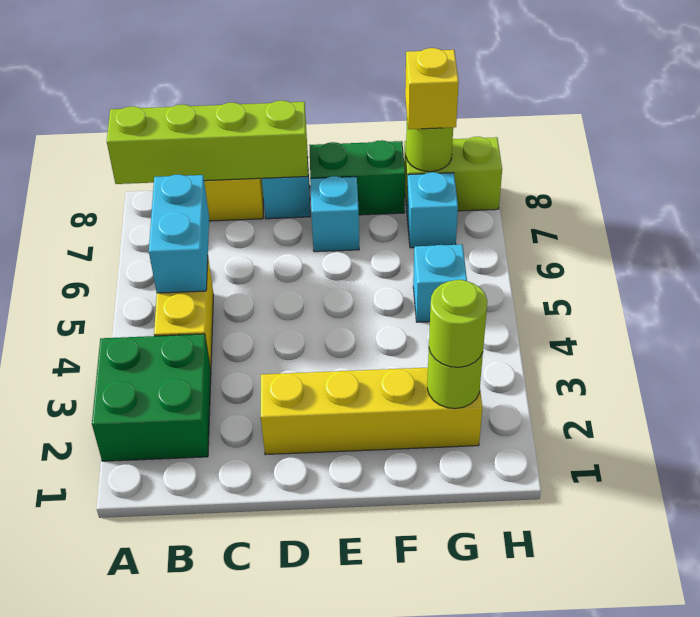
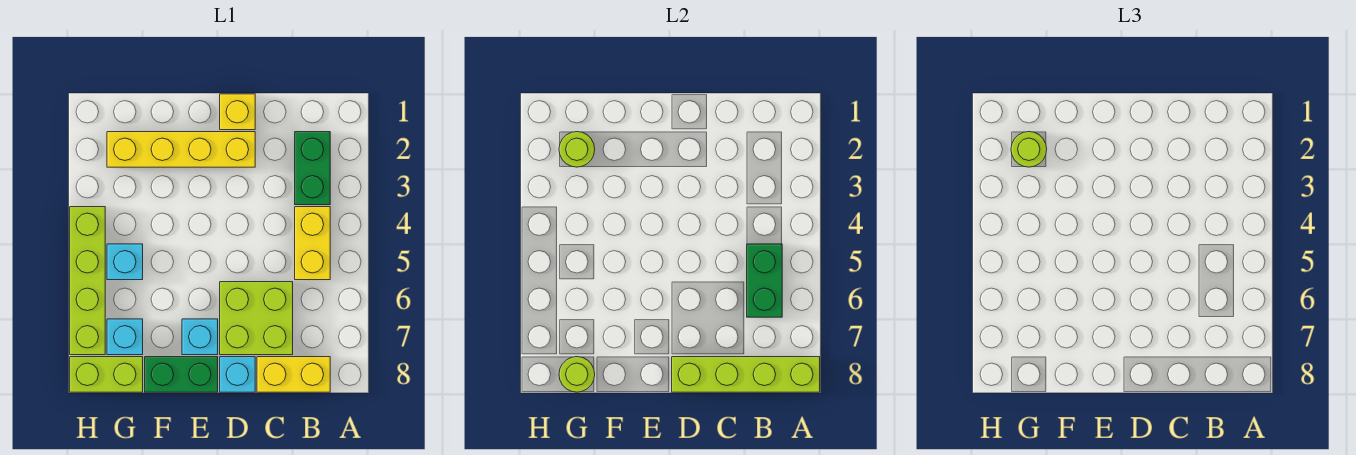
green brick A2:B3 level 1 -> green brick B2:B3 level 1
cyan brick B5:B6 level 2 -> green brick B5:B6 level 2
none -> lime brick C6:D7 level 1
yellow brick G8 level 3 -> yellow brick D1 level 1
none -> lime brick H4:H7 level 1

